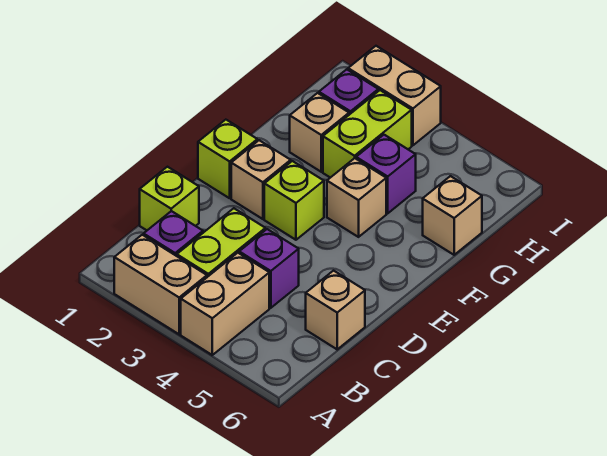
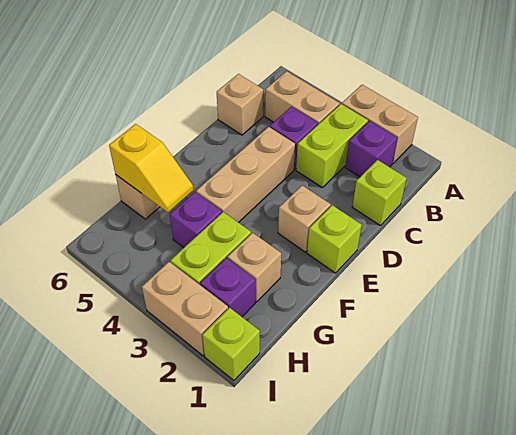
tan brick A4:B4 level 1 -> tan brick B4:B5 level 1
lime brick E3 level 1 -> lime brick I1 level 1
tan brick F4 level 1 -> tan brick D4:F4 level 1
none -> yellow slope G5:G6 level 2 top 6

